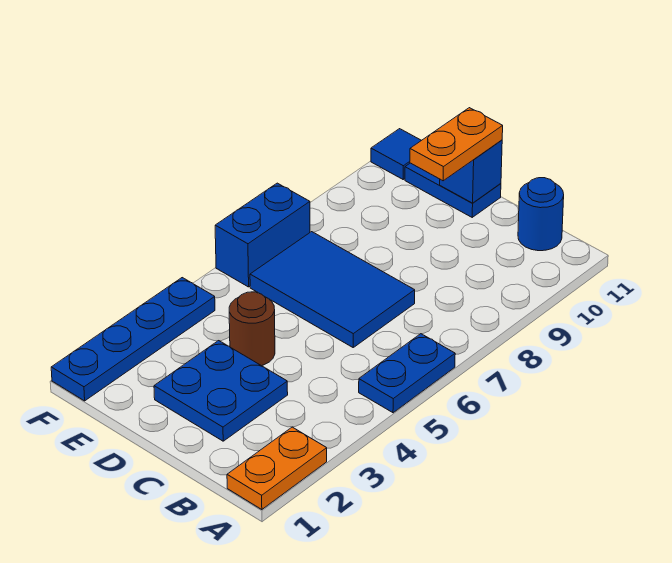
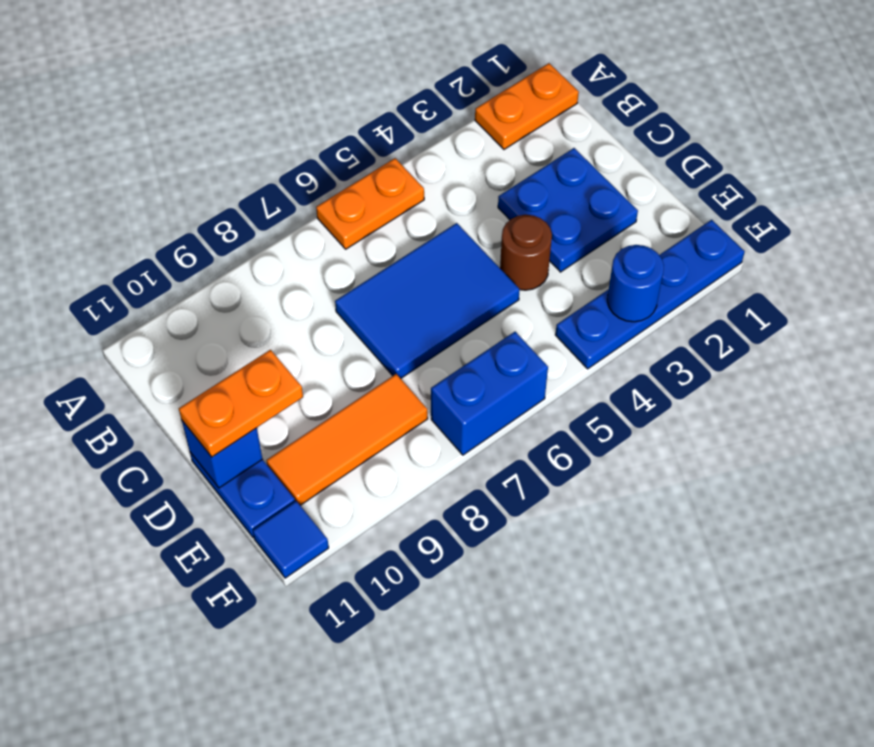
blue plate A5:A6 level 1 -> orange plate A5:A6 level 1
blue round brick B11 level 1 -> blue round brick F3 level 2
blue tile C6:E7 level 1 -> blue tile C5:D7 level 1
none -> orange tile E8:E10 level 1

